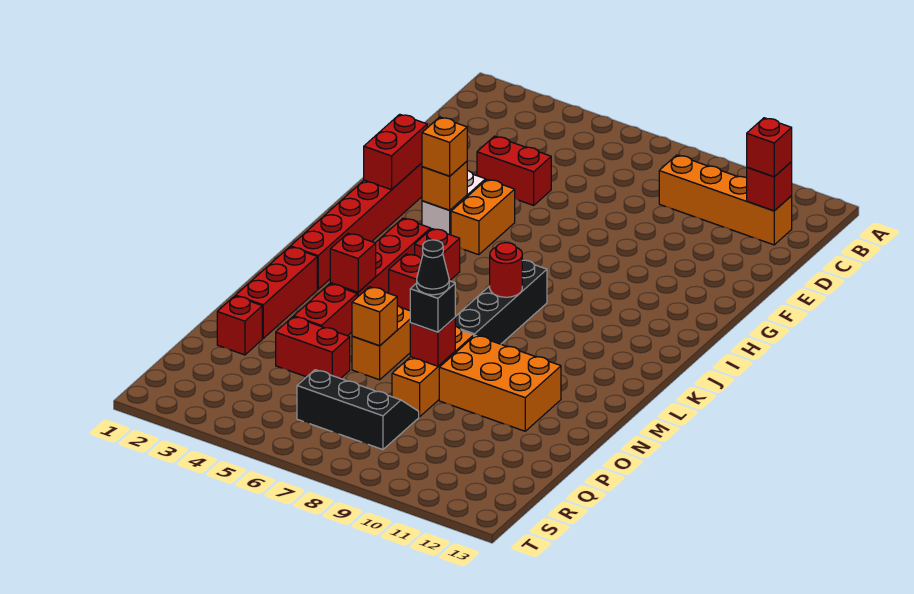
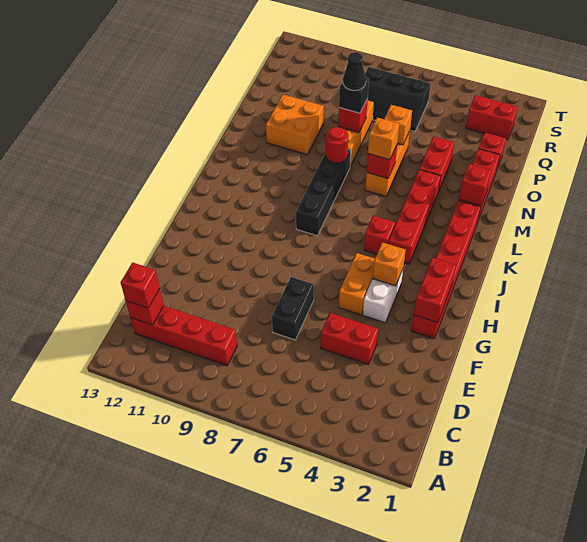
orange brick C9:C12 level 1 -> red brick C9:C12 level 1
none -> black brick E7:F7 level 1
orange brick H4 level 3 -> orange brick M6 level 3
red round brick K8 level 2 -> red round brick M8 level 2
red brick M4 level 2 -> red brick M2 level 2
orange brick N9:O11 level 1 -> orange brick N10:O11 level 1
red brick P4:P5 level 1 -> red brick R2:R3 level 1

